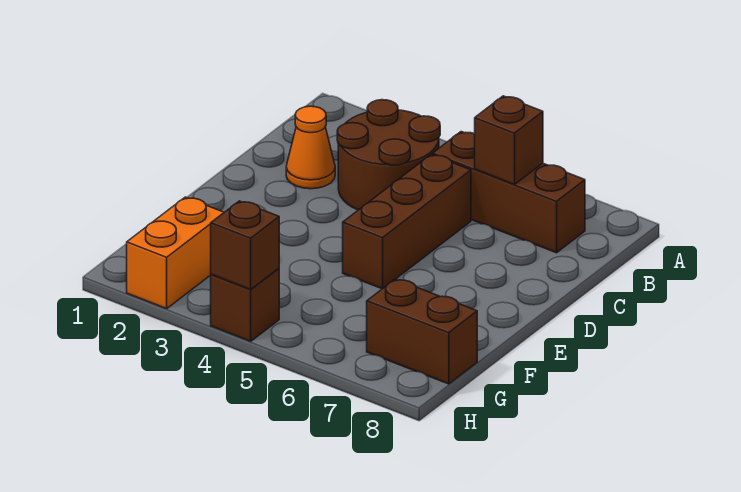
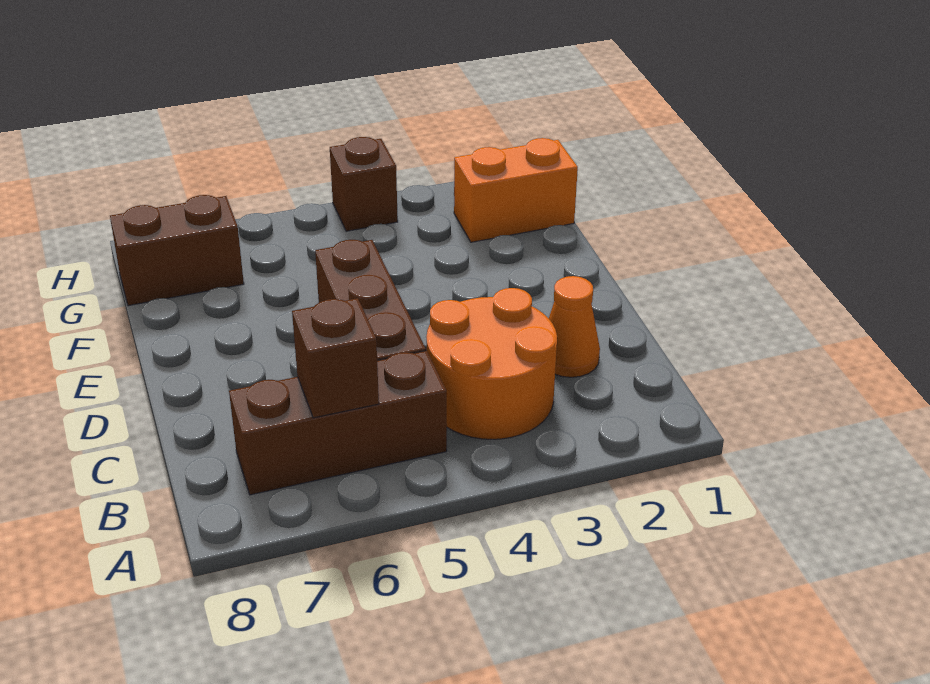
brown round brick B3:C4 level 1 -> orange round brick B3:C4 level 1
orange brick G2:H2 level 1 -> orange brick G1:G2 level 1
brown brick H4 level 2 -> none

